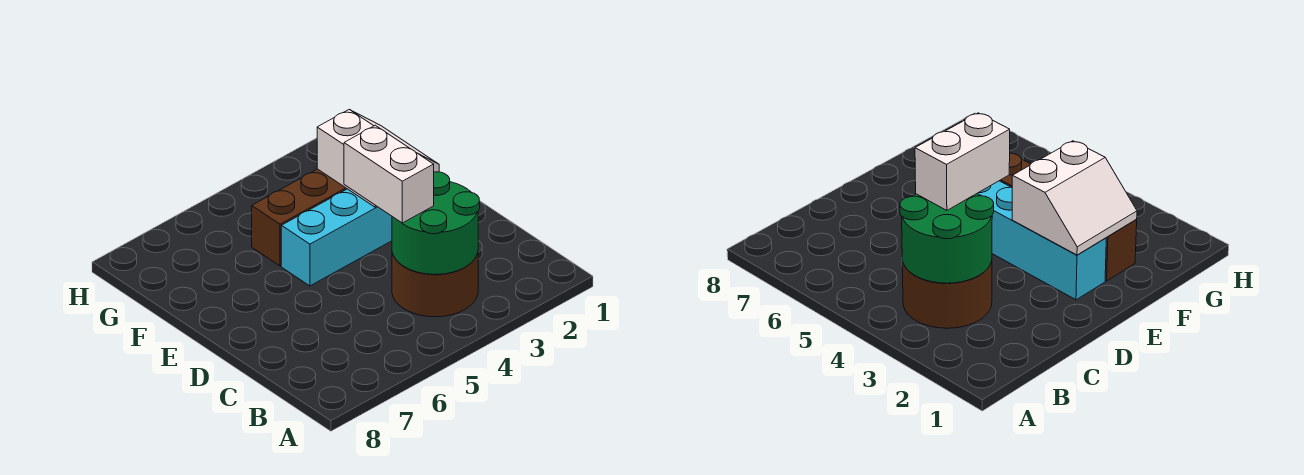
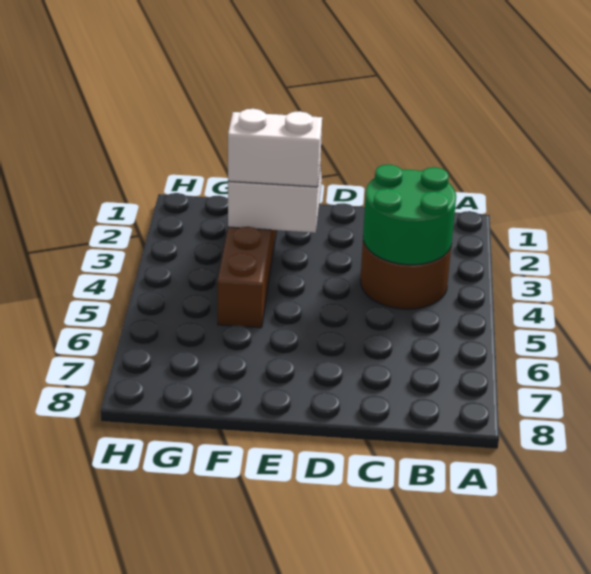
white brick C4:D4 level 3 -> white brick E3:F3 level 3
cyan brick E2:E5 level 1 -> none

